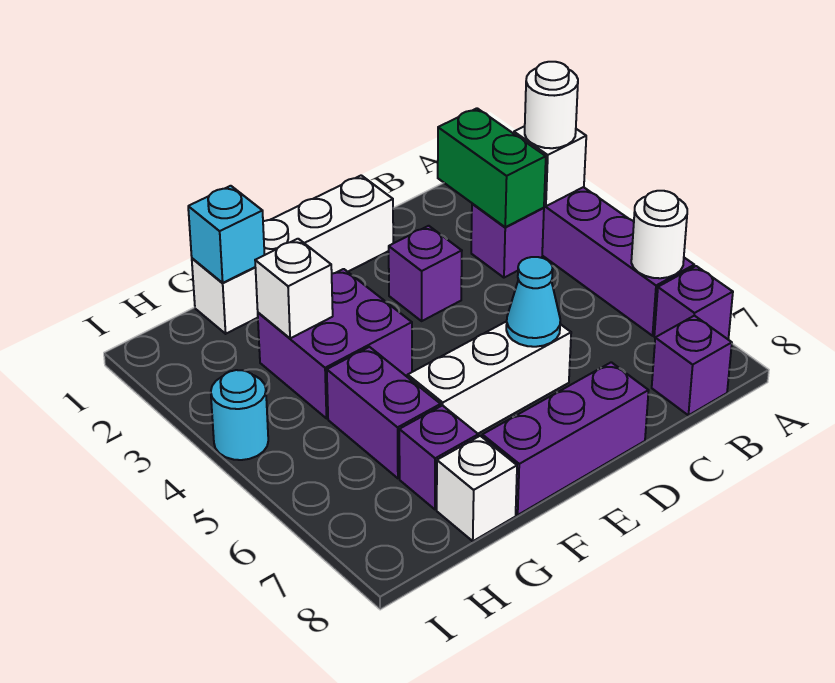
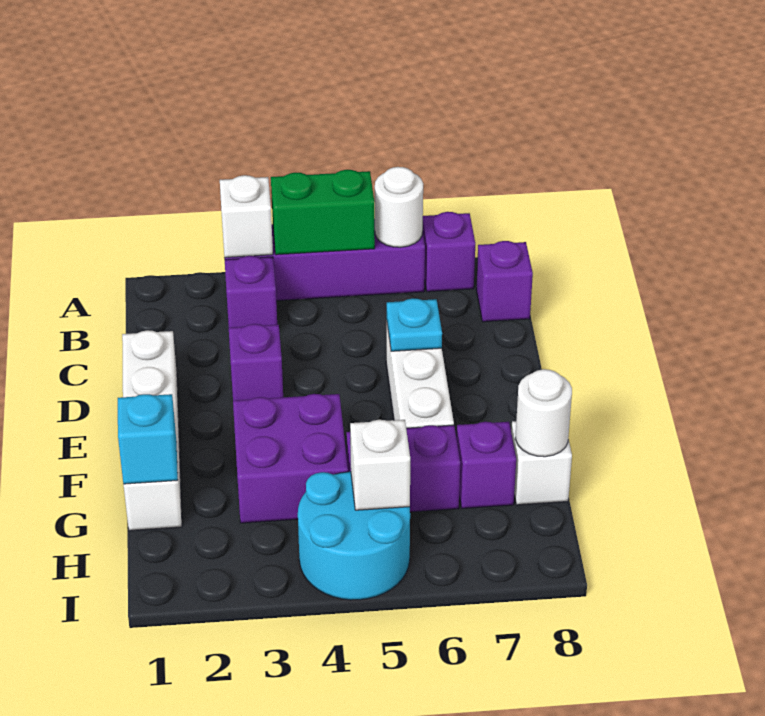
white round brick A3 level 3 -> white round brick G8 level 2
green brick B2:B3 level 2 -> green brick A4:A5 level 2
cyan cone D6 level 2 -> cyan plate D6 level 2
purple brick D8:F8 level 1 -> none
white brick G3 level 2 -> white brick H5 level 2
cyan round brick I4 level 1 -> cyan round brick H4:I5 level 1

